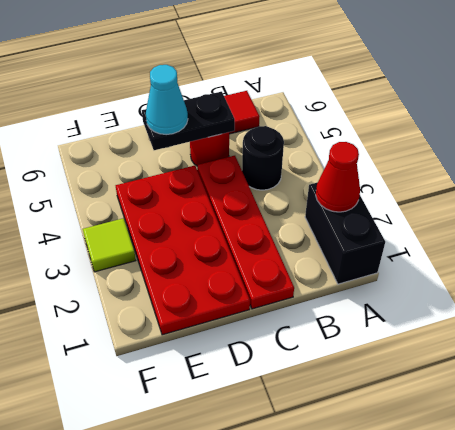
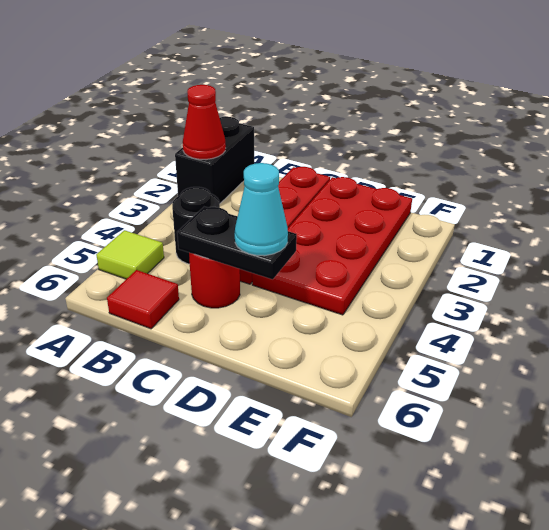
lime tile F3 level 1 -> lime tile A5 level 1

